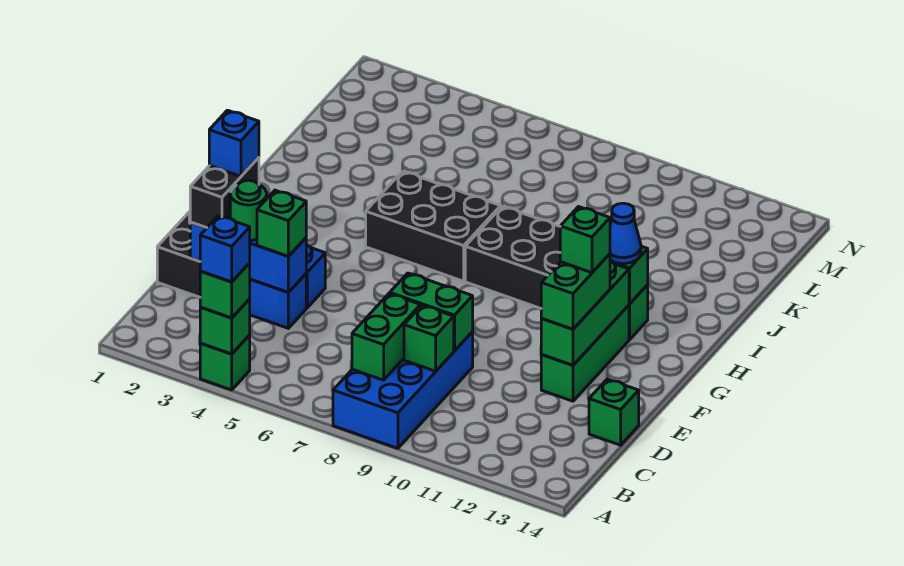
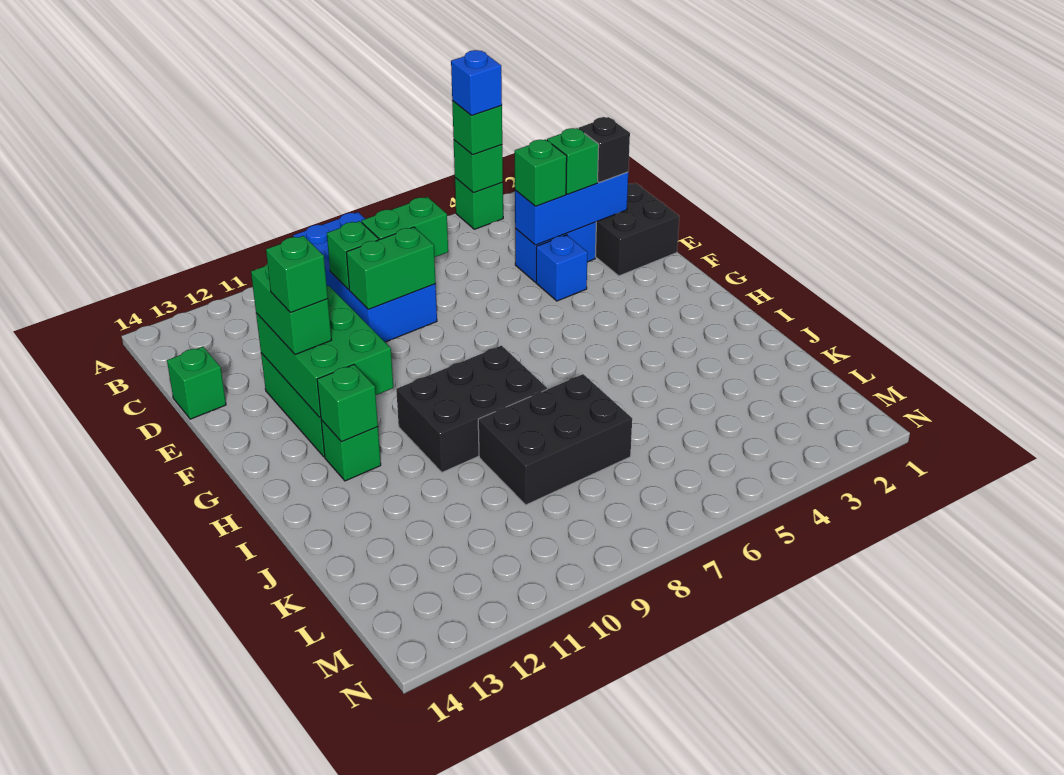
green brick B8:C8 level 2 -> green brick C7:C8 level 2
black brick D2:E2 level 3 -> black brick D2 level 3
green round brick D3 level 3 -> green brick D3 level 3
blue brick E2 level 4 -> none
green brick E12:G12 level 2 -> green brick E11:G12 level 2
black brick H5:I7 level 1 -> black brick J7:K9 level 1
blue cone H12 level 3 -> none

